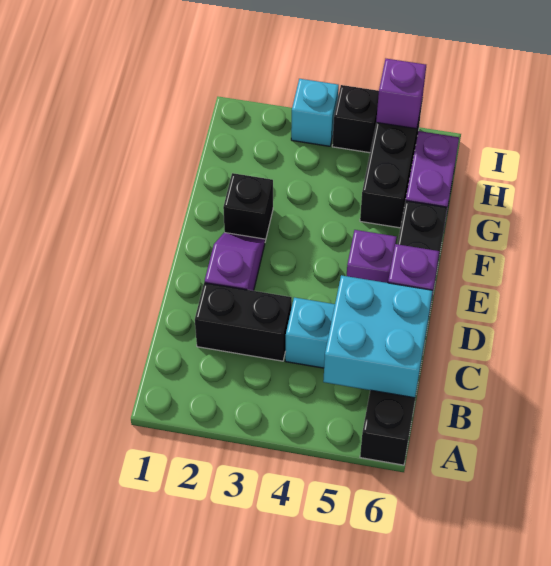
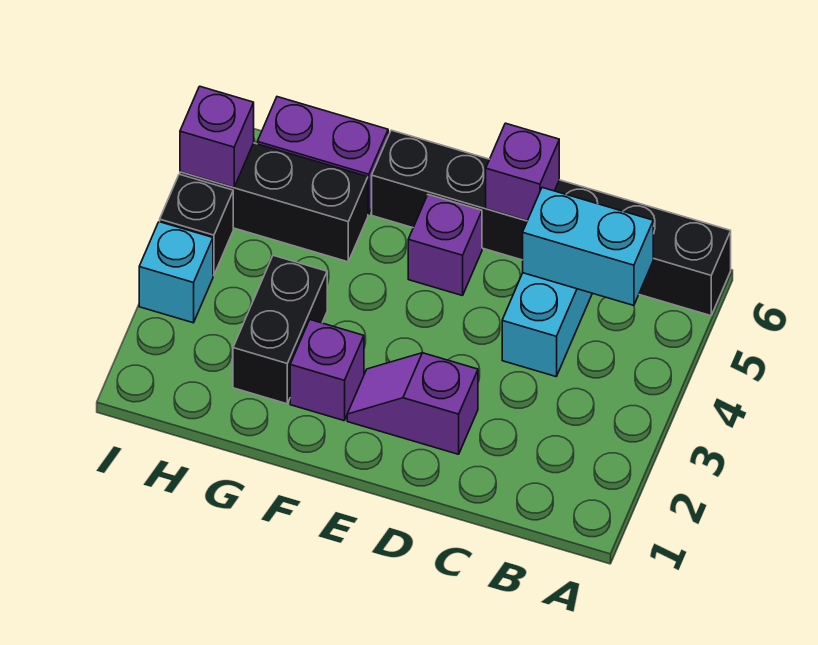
cyan brick B5:C6 level 2 -> cyan brick B5:C5 level 2
black brick C2:C3 level 1 -> black brick G2:G3 level 1
black brick F2 level 1 -> purple brick F2 level 1

